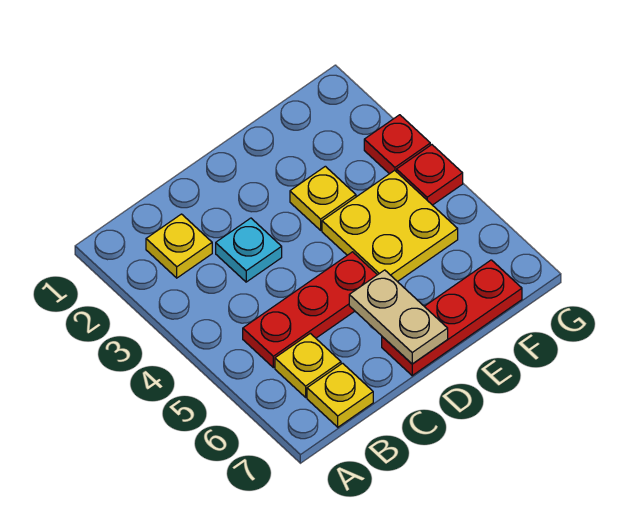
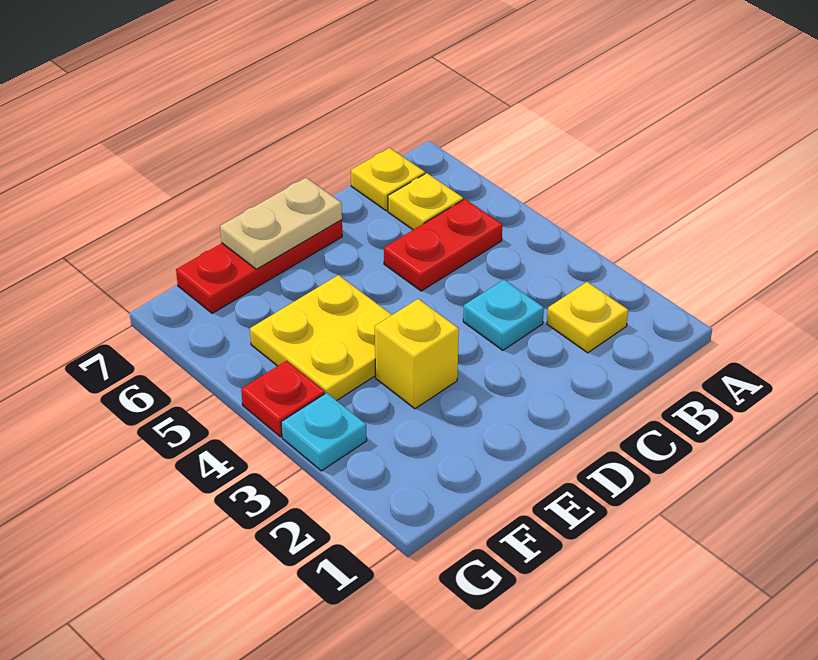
red plate B5:D5 level 1 -> red plate B5:C5 level 1
tan plate D6:D7 level 2 -> tan plate D7:E7 level 2
yellow plate E3 level 1 -> yellow brick E3 level 1
red plate G3 level 1 -> cyan plate G3 level 1

